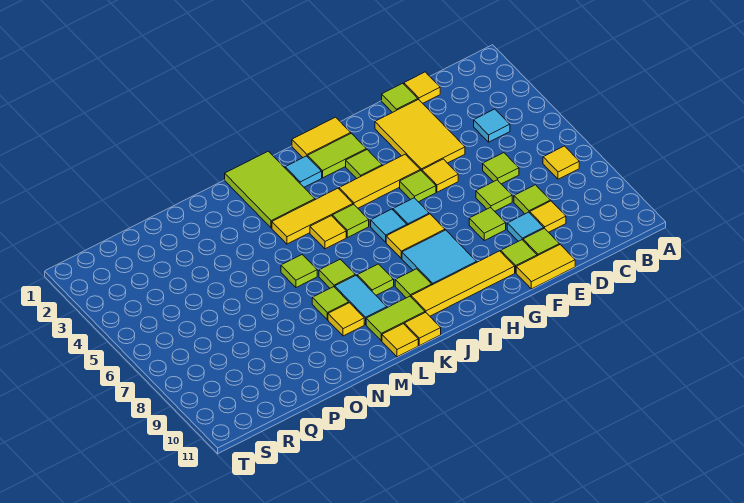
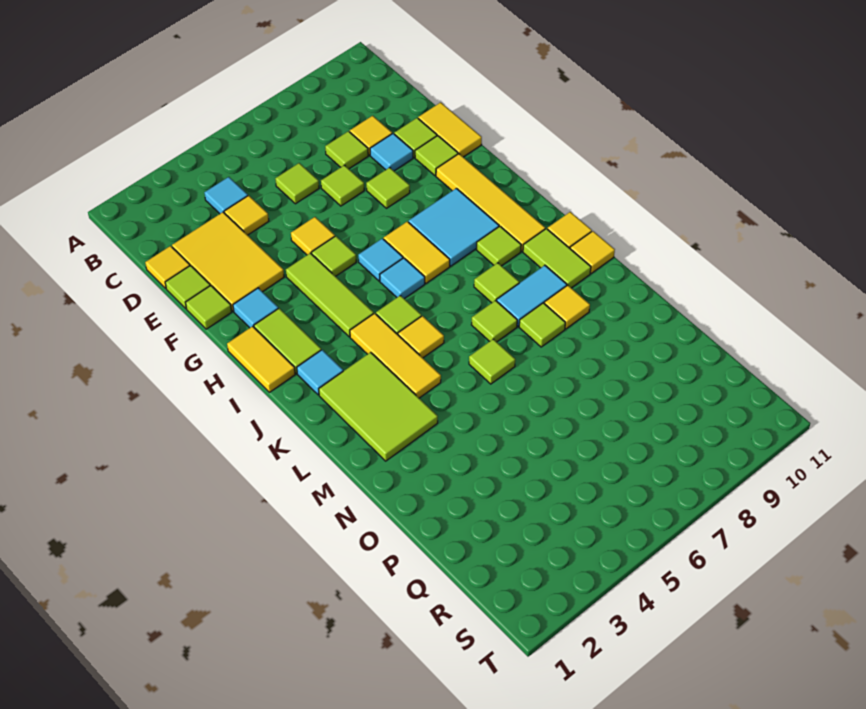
yellow tile B7 level 1 -> yellow tile D4 level 1
yellow tile E2:F4 level 1 -> yellow tile D2:F3 level 1
none -> cyan tile G2 level 1
yellow tile G4:I4 level 1 -> lime tile G4:I4 level 1
lime tile H3 level 1 -> lime tile F1 level 1
lime tile K1:L3 level 1 -> lime tile K2:M3 level 1

